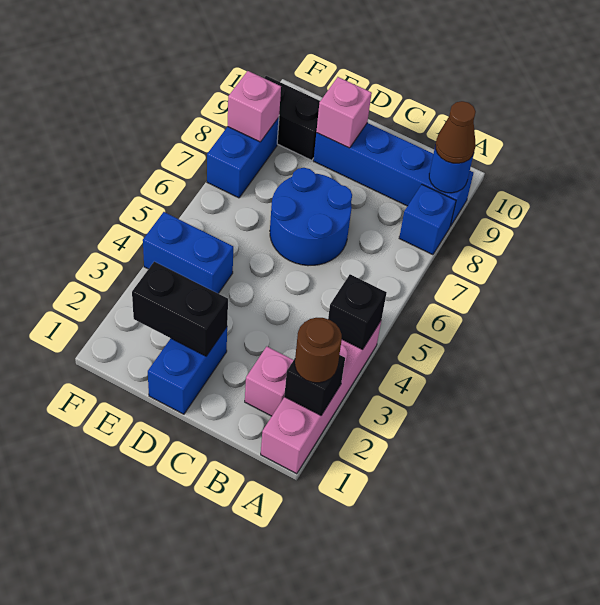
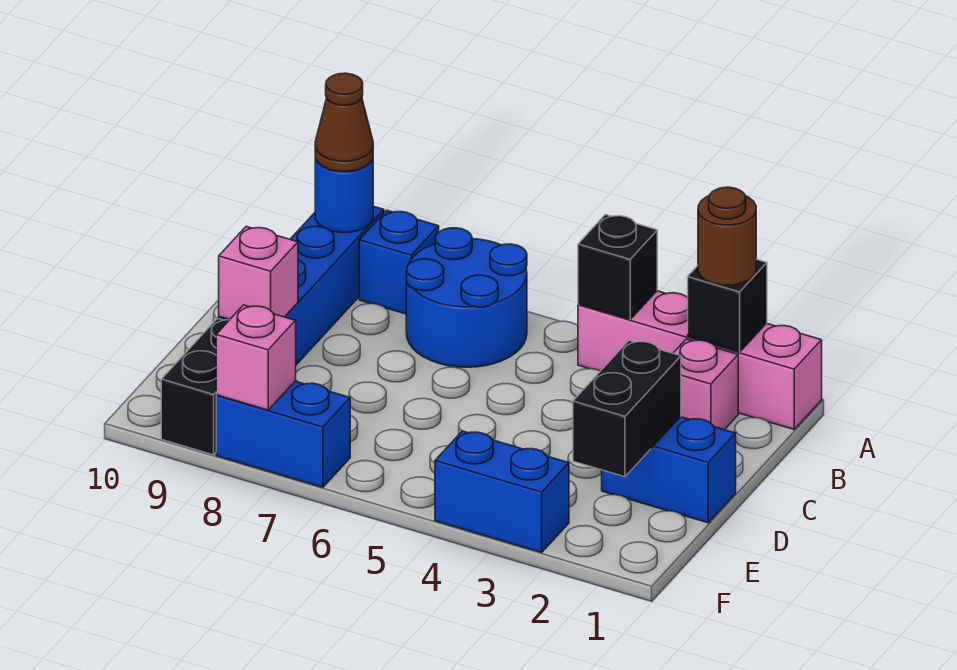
blue round brick C6:D7 level 1 -> blue round brick A6:B7 level 1
blue brick E4:F4 level 1 -> blue brick F3:F4 level 1

